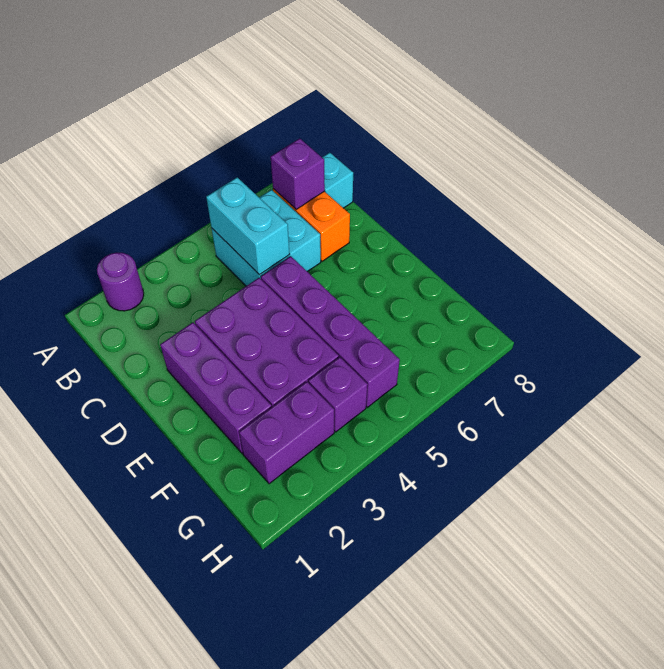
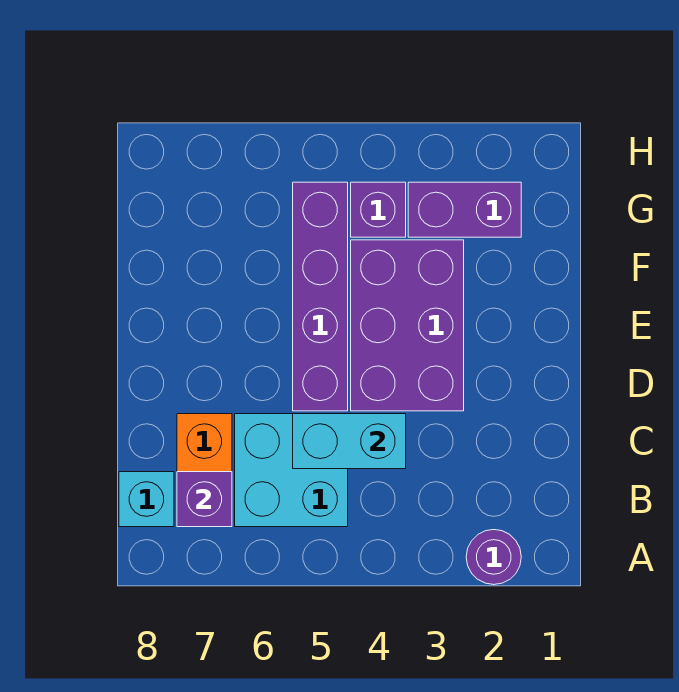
cyan brick B5:C5 level 2 -> cyan brick C4:C5 level 2
purple brick D2:F2 level 1 -> none

